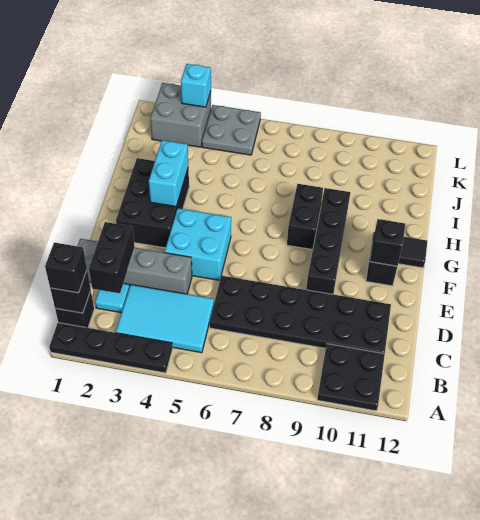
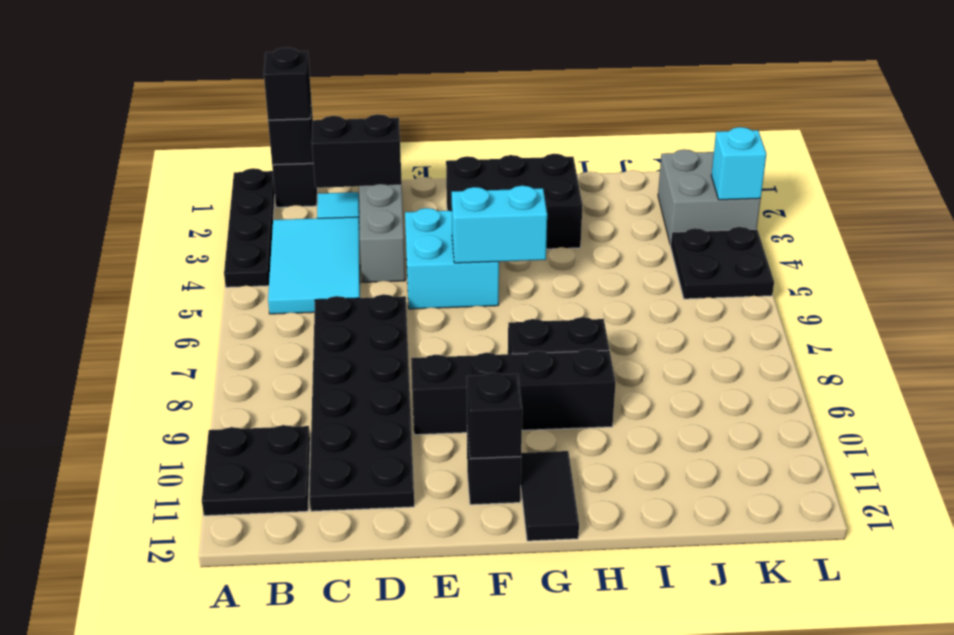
cyan brick G3:H3 level 2 -> cyan brick F5:G5 level 2
grey plate K4:L5 level 1 -> black plate K4:L5 level 1

